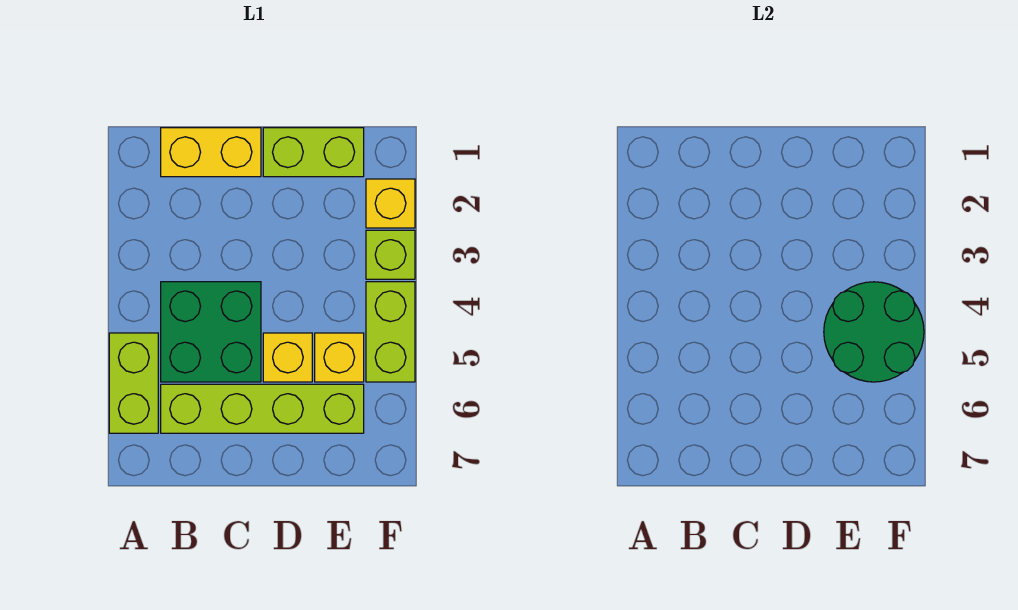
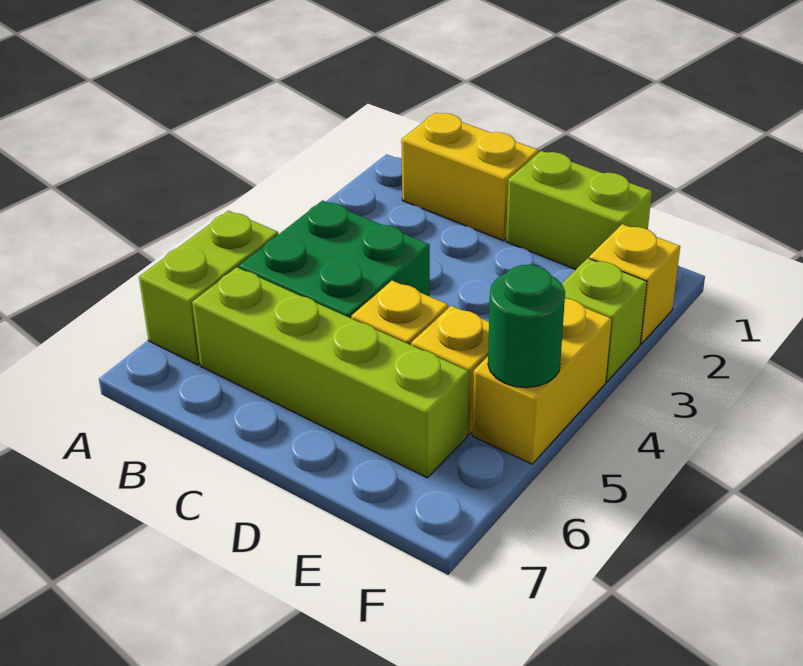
green round brick E4:F5 level 2 -> green round brick F5 level 2
lime brick F4:F5 level 1 -> yellow brick F4:F5 level 1

